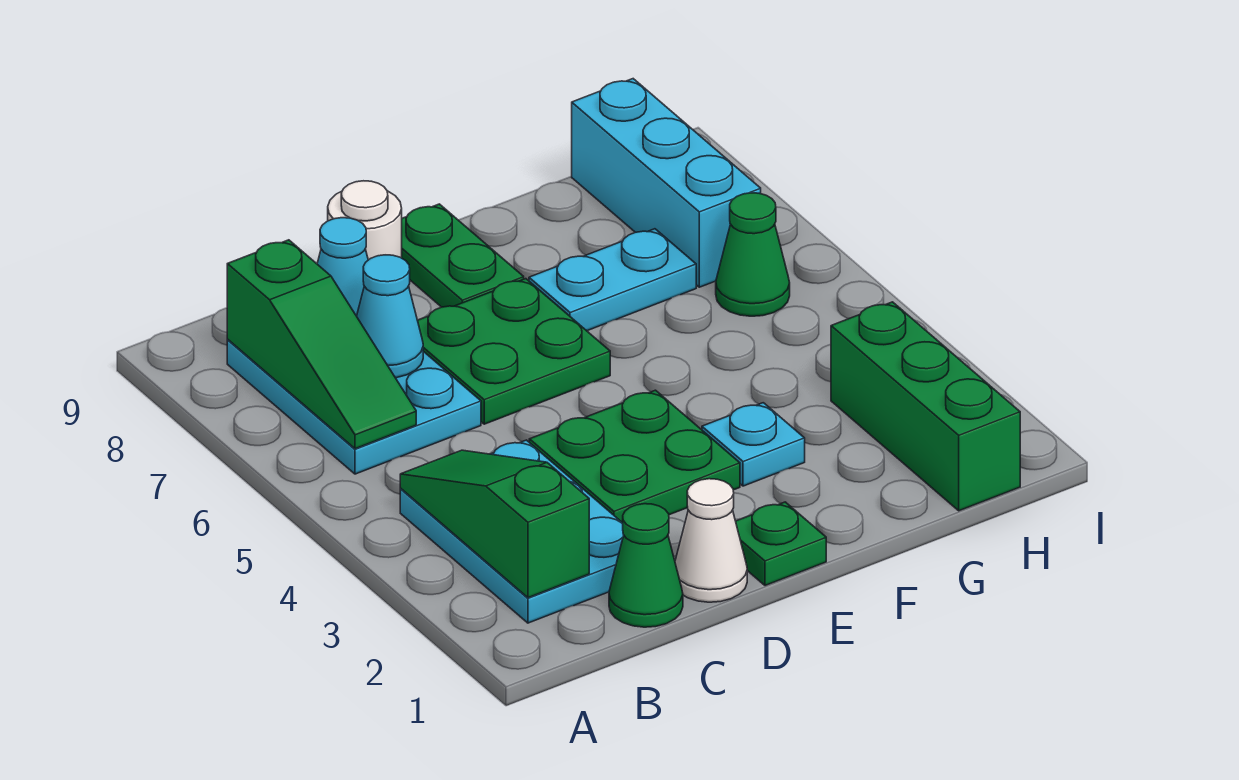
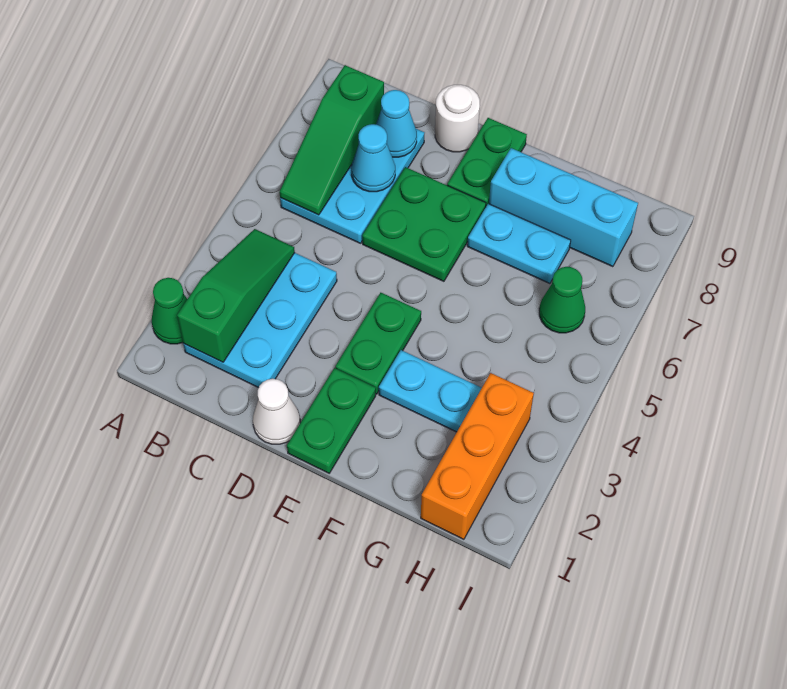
green cone C1 level 1 -> green cone A2 level 1
green plate D3:E4 level 1 -> green plate E3:E4 level 1
green plate E1 level 1 -> green plate E1:E2 level 1
cyan plate F3 level 1 -> cyan plate F3:G3 level 1
green brick H1:H3 level 1 -> orange brick H1:H3 level 1
cyan brick H7:H9 level 1 -> cyan brick F8:H8 level 1

